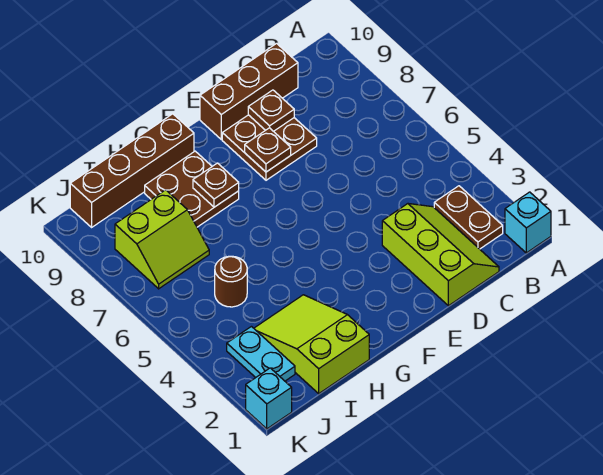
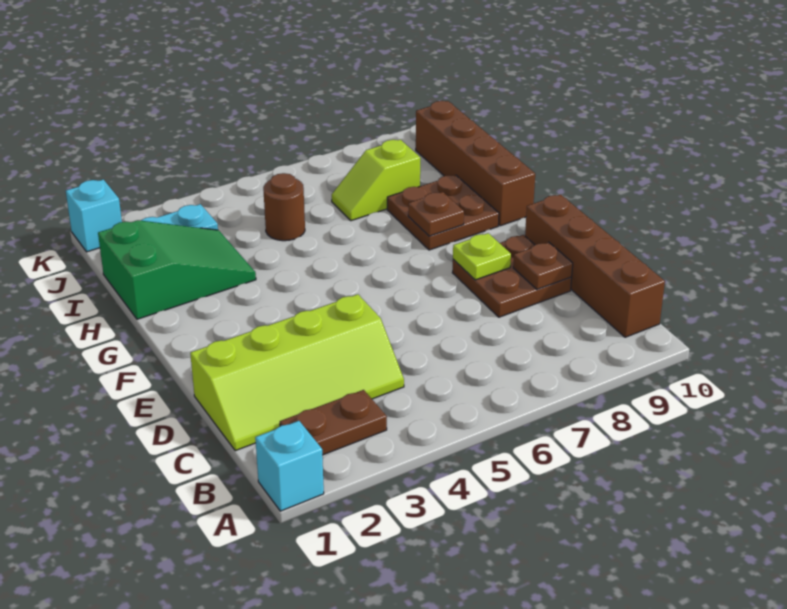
lime slope C1:D3 level 1 top D -> lime slope C1:D4 level 1 top D
brown brick C10:E10 level 1 -> brown brick B10:E10 level 1
brown plate E8 level 2 -> lime plate E8 level 2
lime slope H1:I3 level 1 top 1 -> green slope H1:I3 level 1 top 1
lime slope I7:J8 level 1 top 8 -> lime slope I7:I8 level 1 top 8

